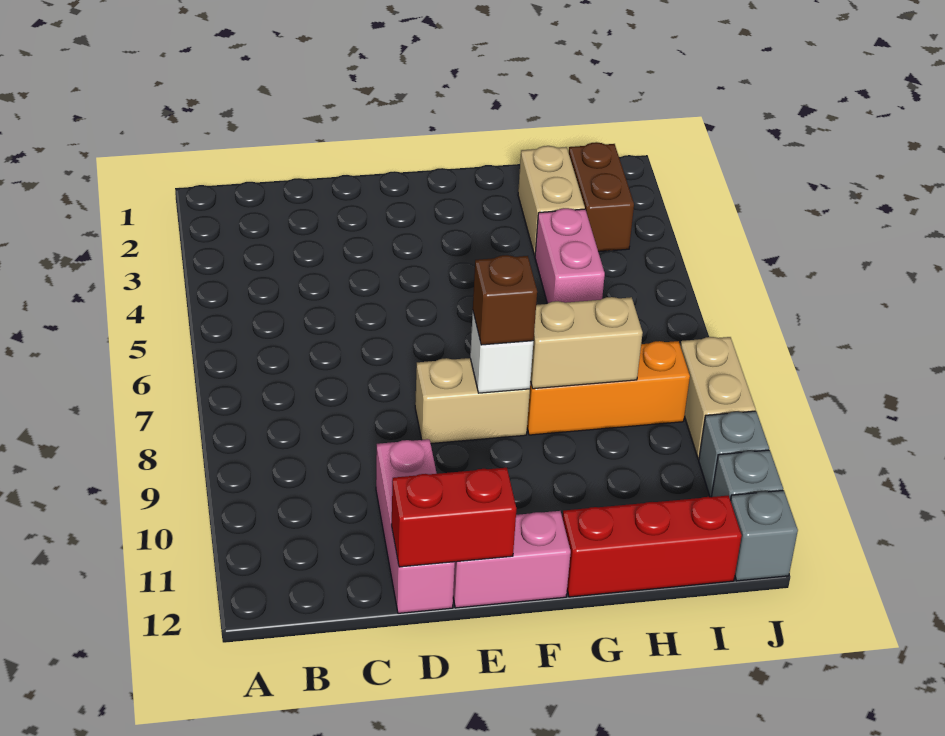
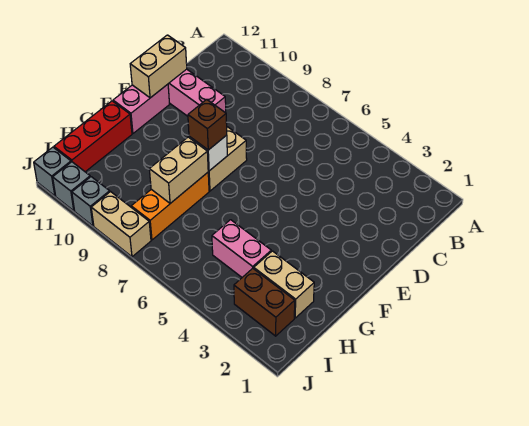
red brick D12:E12 level 2 -> tan brick D12:E12 level 2

